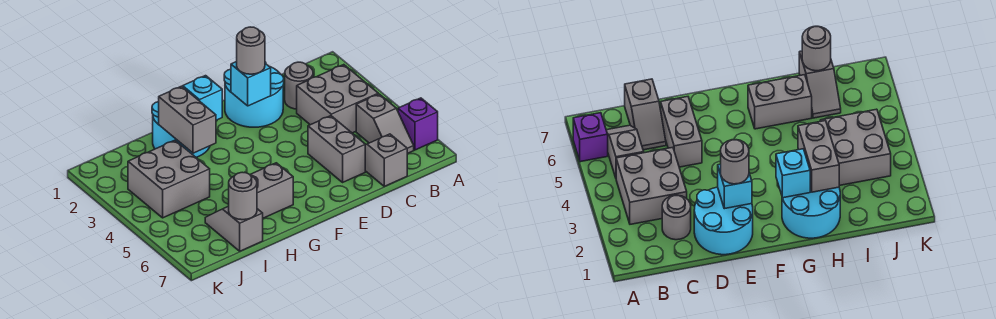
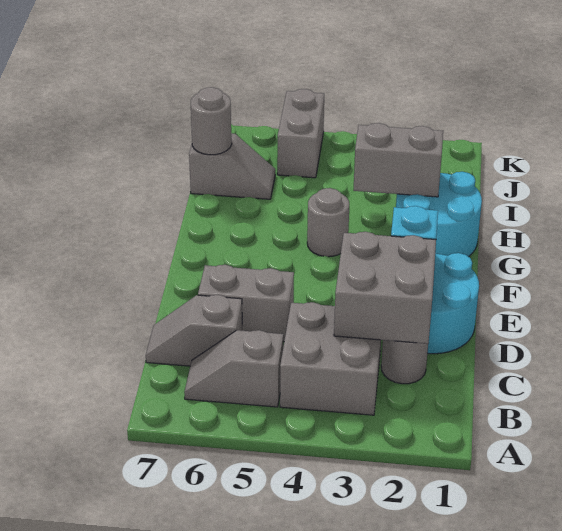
purple brick A6 level 1 -> none
grey slope C6:C7 level 1 top 7 -> grey slope C6:C7 level 1 top 6
grey round brick E2 level 3 -> grey round brick G4 level 1
cyan brick G2 level 2 -> none
grey brick G6:H6 level 1 -> grey brick J5:K5 level 1
grey brick I3:J4 level 1 -> grey brick C2:D3 level 2

